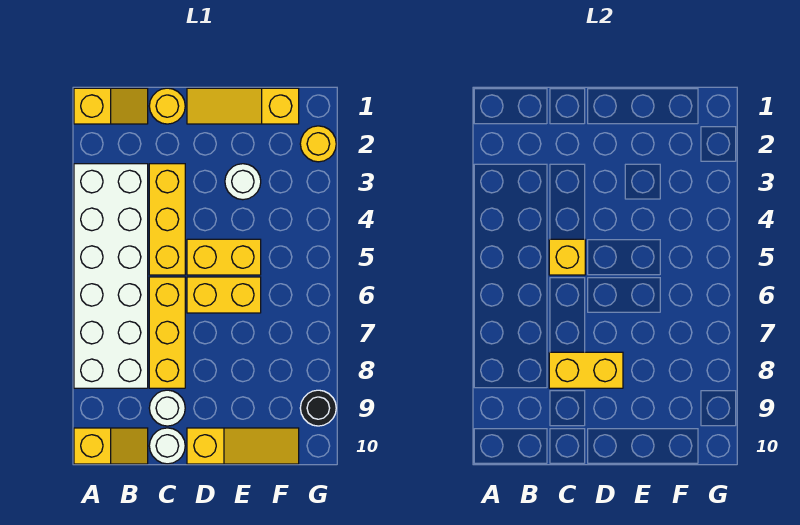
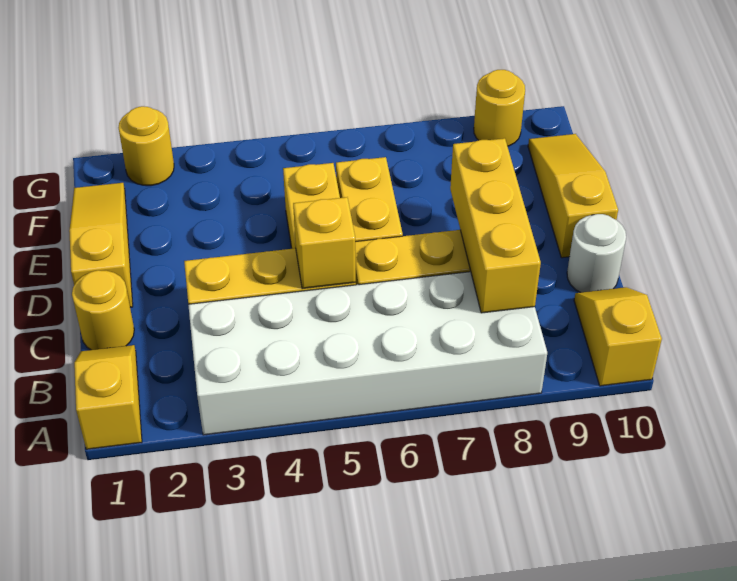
yellow brick C8:D8 level 2 -> yellow brick B8:D8 level 2
white round brick C9 level 1 -> none
yellow slope D1:F1 level 1 top F -> yellow slope D1:F1 level 1 top D
white round brick E3 level 1 -> none
black round brick G9 level 1 -> yellow round brick G9 level 1

